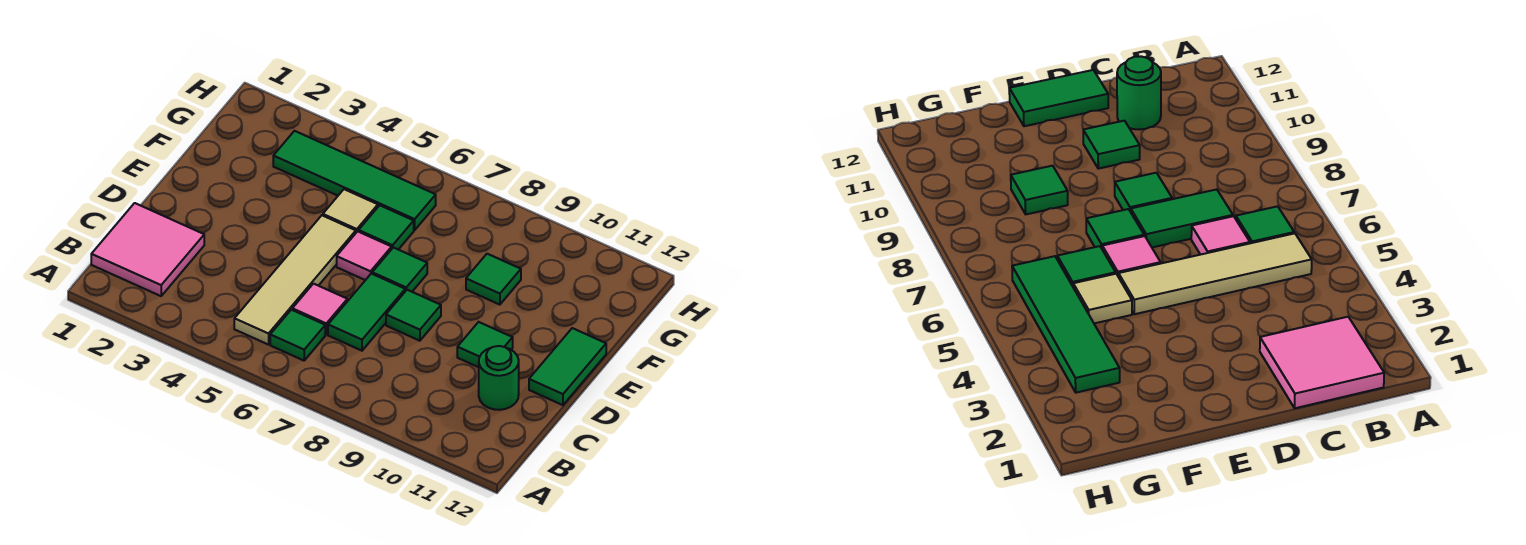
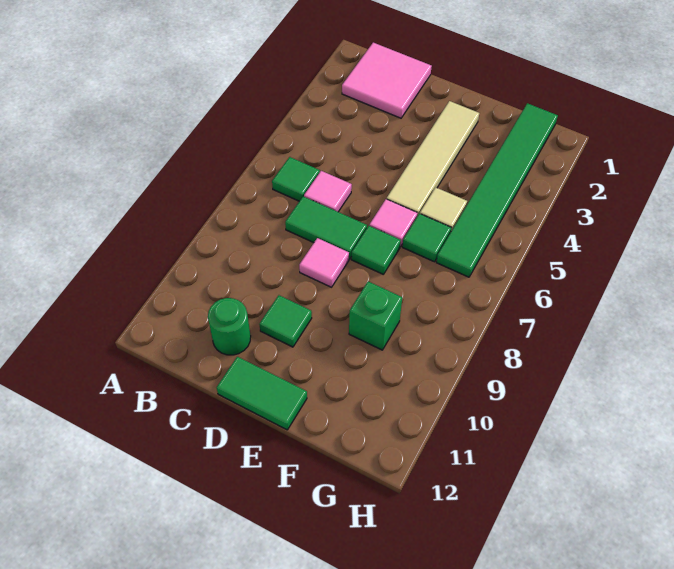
tan tile B5:E5 level 1 -> tan tile E2:E5 level 1
green tile D8 level 1 -> pink tile D8 level 1
green tile F9 level 1 -> green brick F9 level 1
green tile G3:G6 level 1 -> green tile G1:G6 level 1

